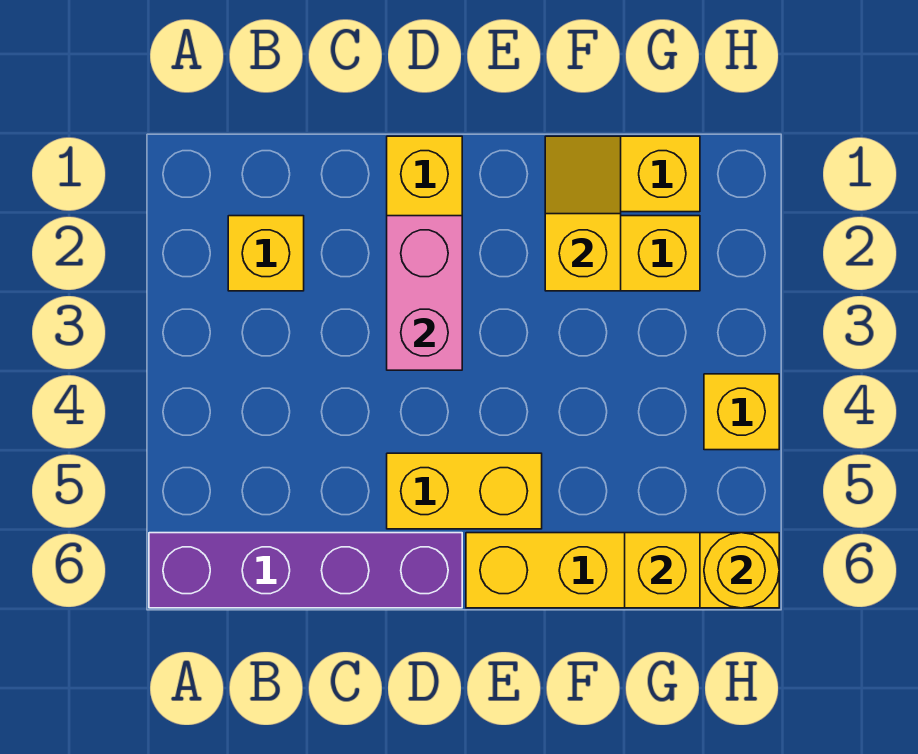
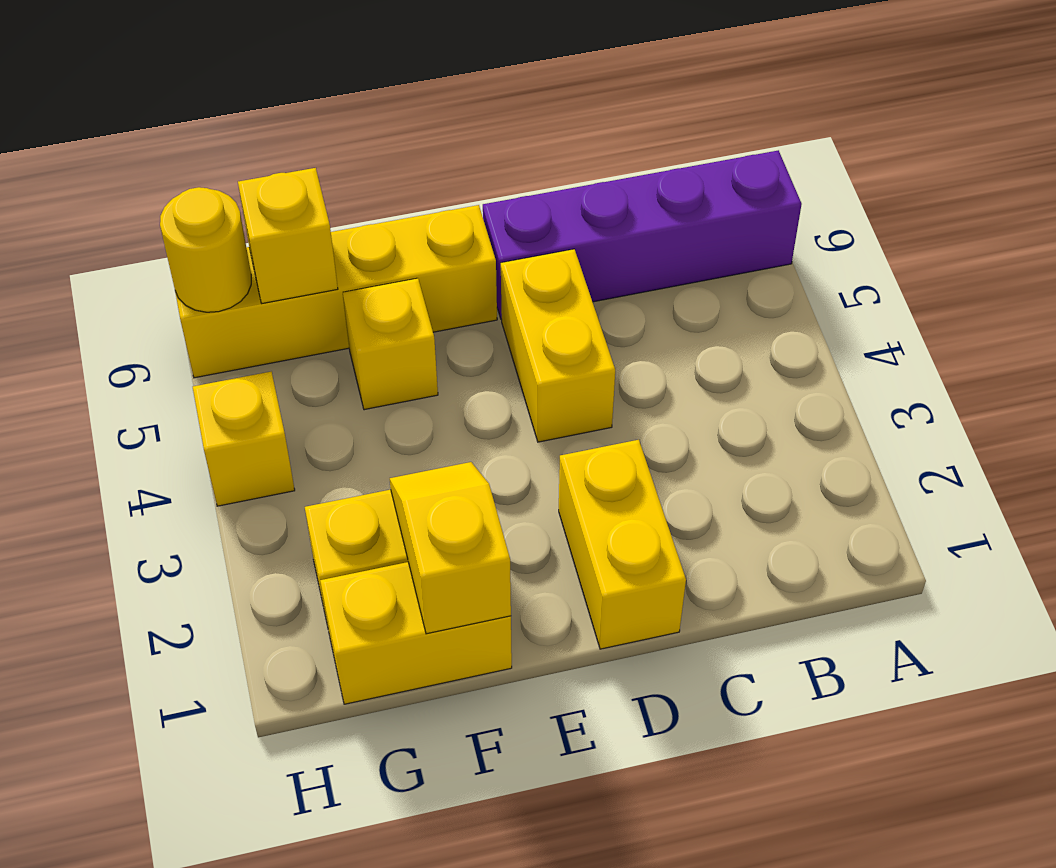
yellow brick B2 level 1 -> yellow brick F5 level 1
pink brick D2:D3 level 2 -> none
yellow brick D5:E5 level 1 -> yellow brick D4:D5 level 1
yellow slope F1:F2 level 2 top 2 -> yellow slope F1:F2 level 2 top 1

